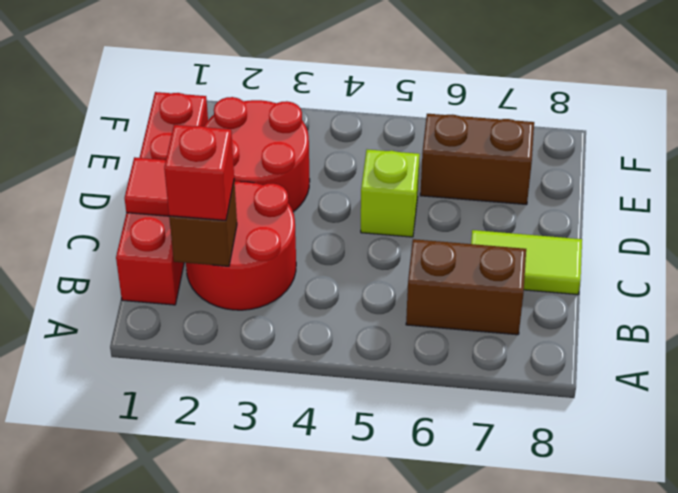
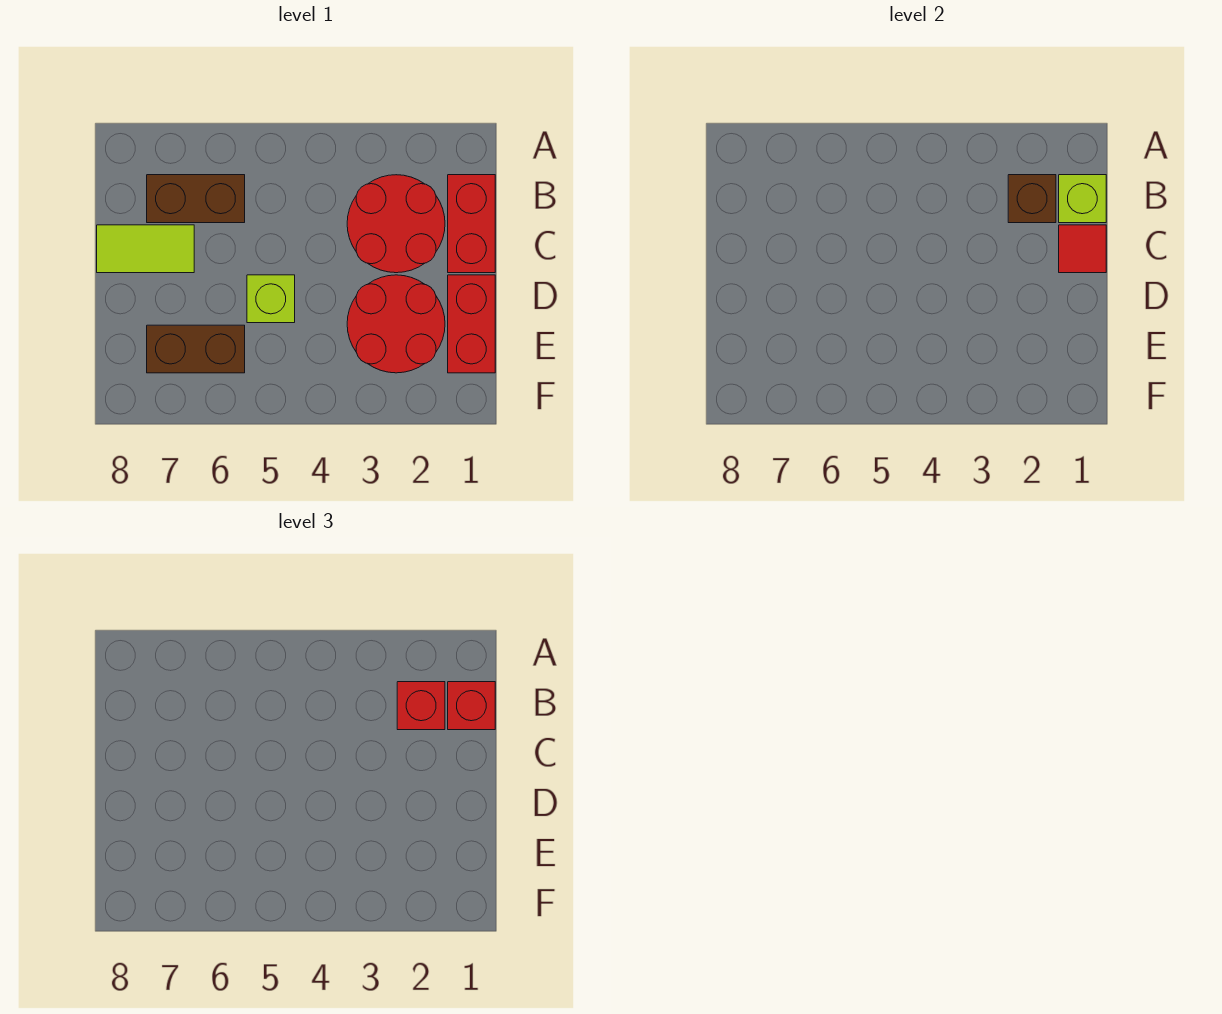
none -> lime brick B1 level 2
none -> red brick B1 level 3

